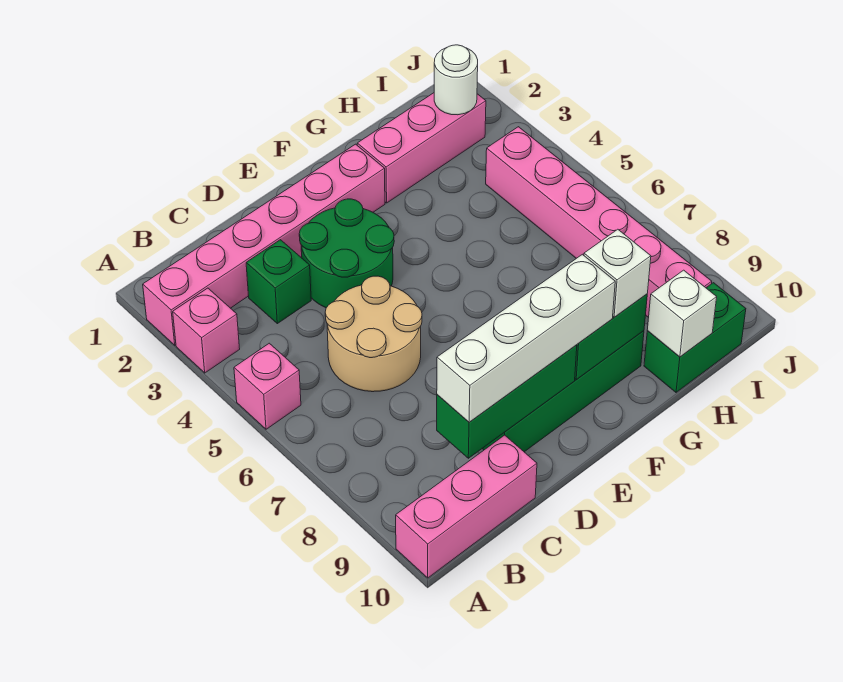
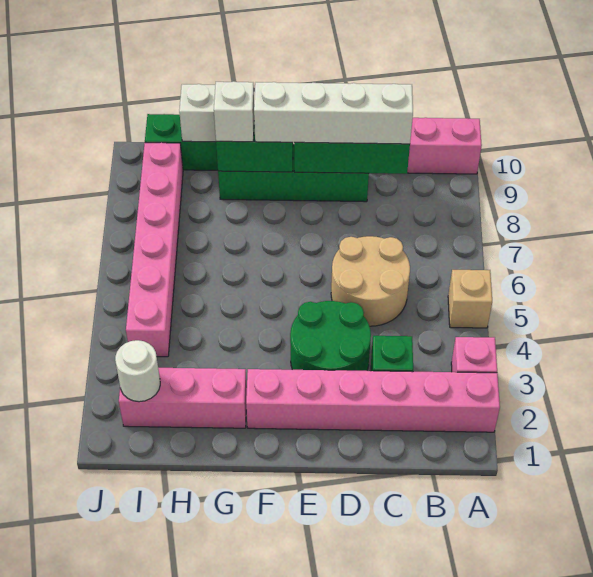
pink brick A5 level 1 -> tan brick A5 level 1

